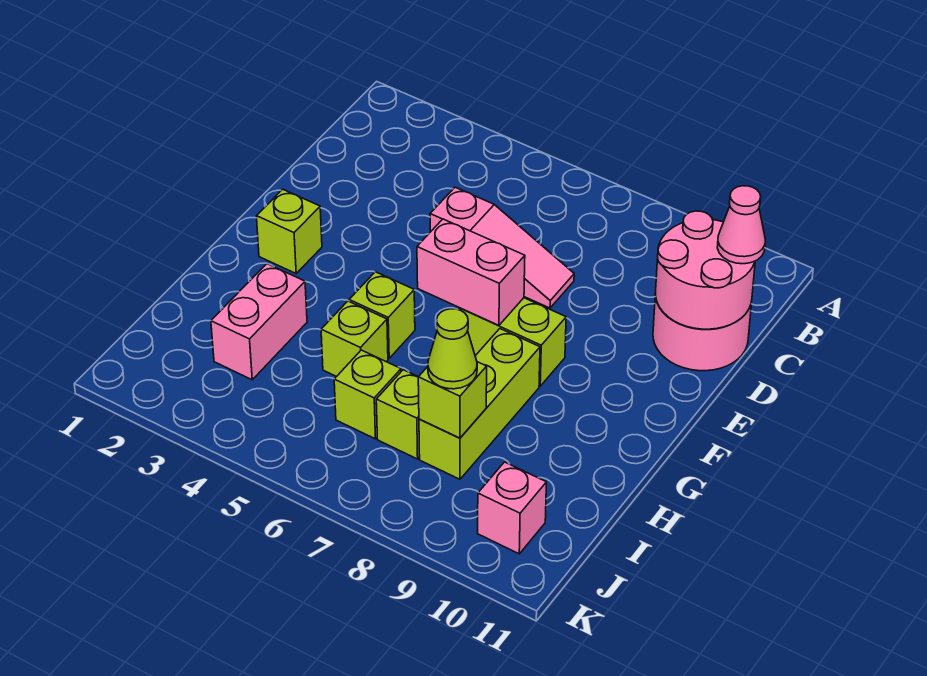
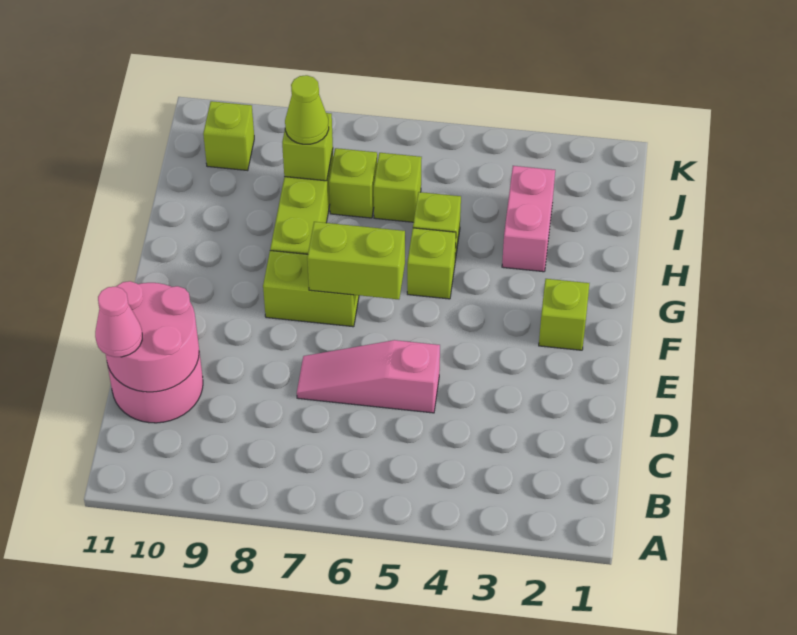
pink brick F6:F7 level 2 -> lime brick F6:F7 level 2
pink brick J10 level 1 -> lime brick J10 level 1

